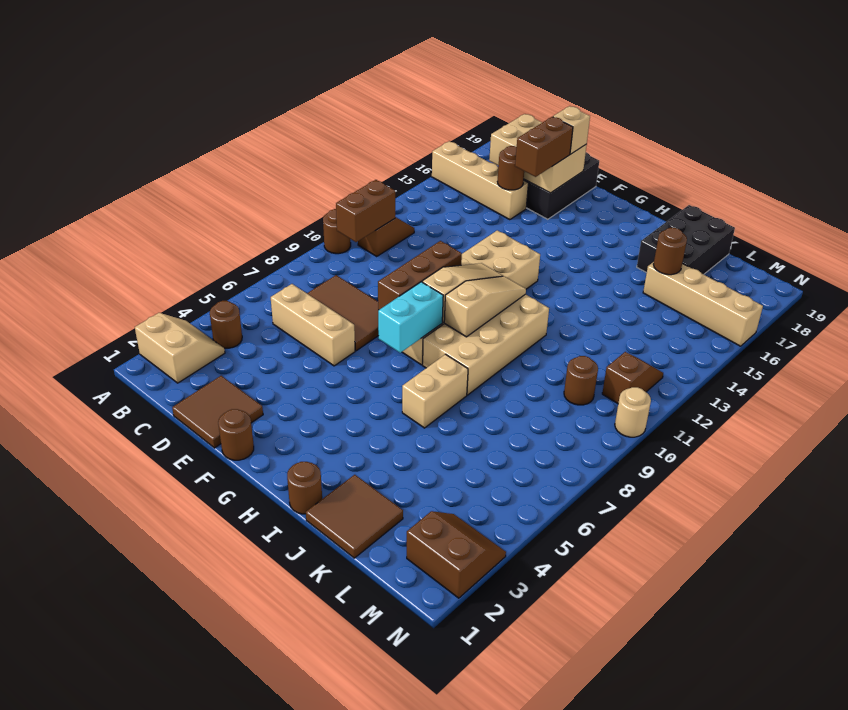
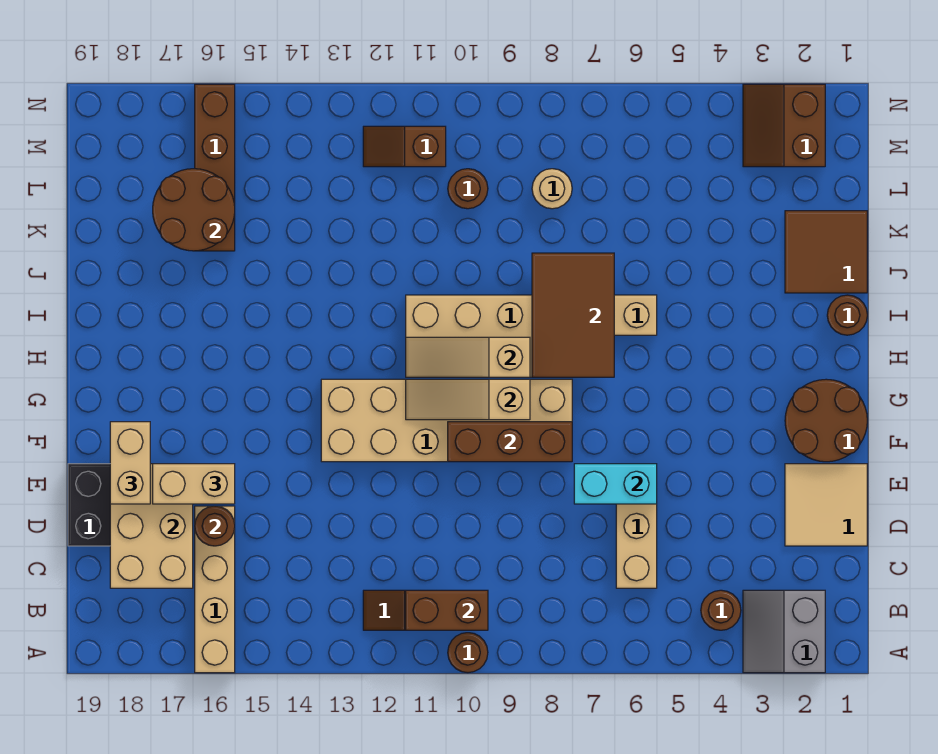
tan slope A2:B3 level 1 top 2 -> grey slope A2:B3 level 1 top 2
brown tile C7:E8 level 1 -> brown tile H7:J8 level 2
brown tile D1:E2 level 1 -> tan tile D1:E2 level 1
brown brick E16:E17 level 3 -> tan brick E16:E17 level 3
tan brick E18 level 3 -> tan brick E18:F18 level 3
brown round brick F1 level 1 -> brown round brick F1:G2 level 1
cyan brick G7:G8 level 2 -> cyan brick E6:E7 level 2
black brick J17:K19 level 1 -> none
tan brick K16:N16 level 1 -> brown brick K16:N16 level 1
brown round brick K16 level 2 -> brown round brick K16:L17 level 2
tan round brick N10 level 1 -> tan round brick L8 level 1

